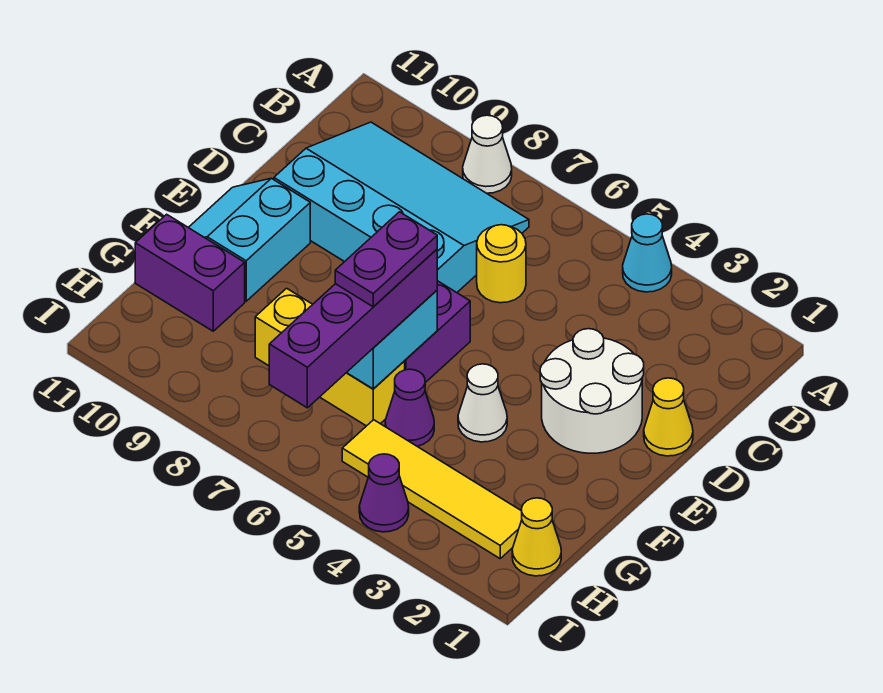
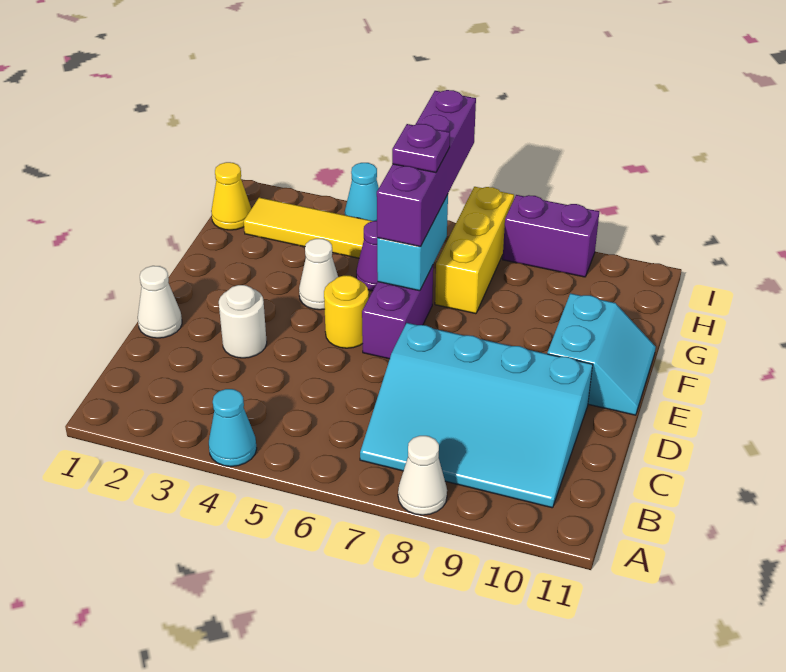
yellow round brick C6 level 1 -> yellow round brick E5 level 1
yellow cone D1 level 1 -> white cone D1 level 1
white round brick D2:E3 level 1 -> white round brick D3 level 1
purple plate F6:G6 level 4 -> purple plate G6 level 4
yellow brick G6:G8 level 1 -> yellow brick G7:I7 level 1
purple brick G10:G11 level 1 -> purple brick I8:I9 level 1
purple cone I4 level 1 -> cyan cone I4 level 1

